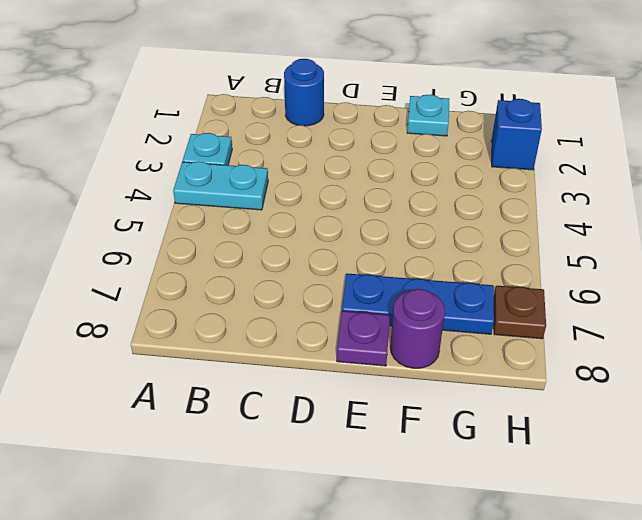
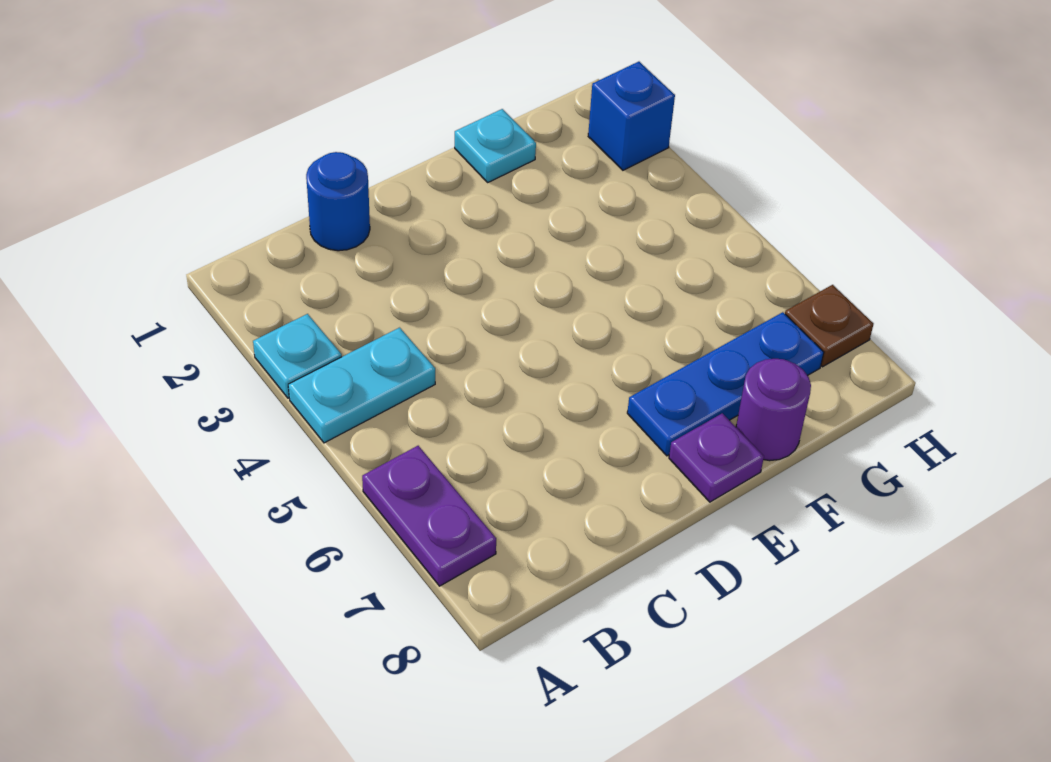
none -> purple plate A6:A7 level 1

